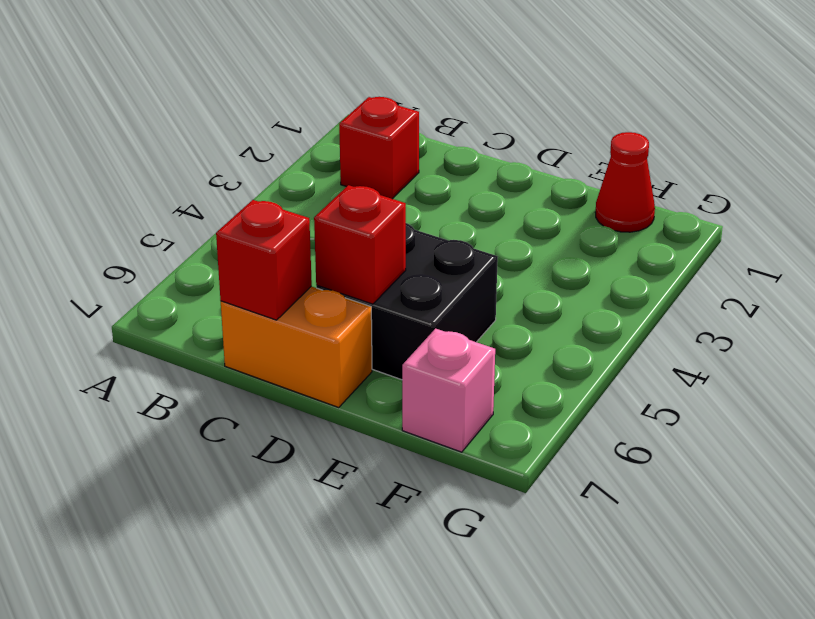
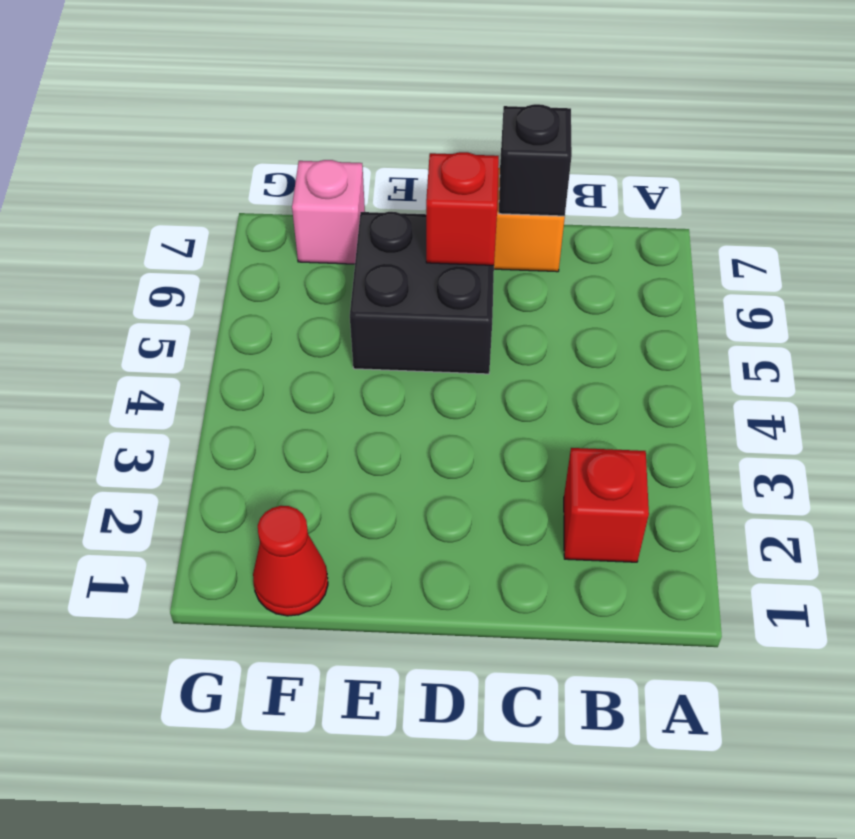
red brick C7 level 2 -> black brick C7 level 2

